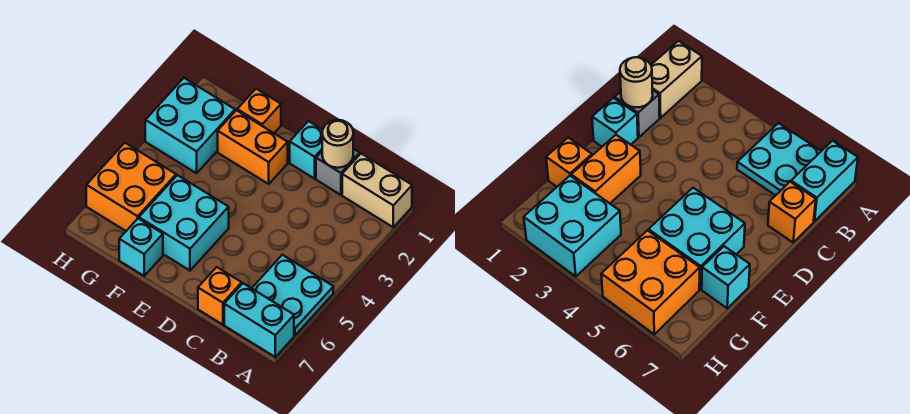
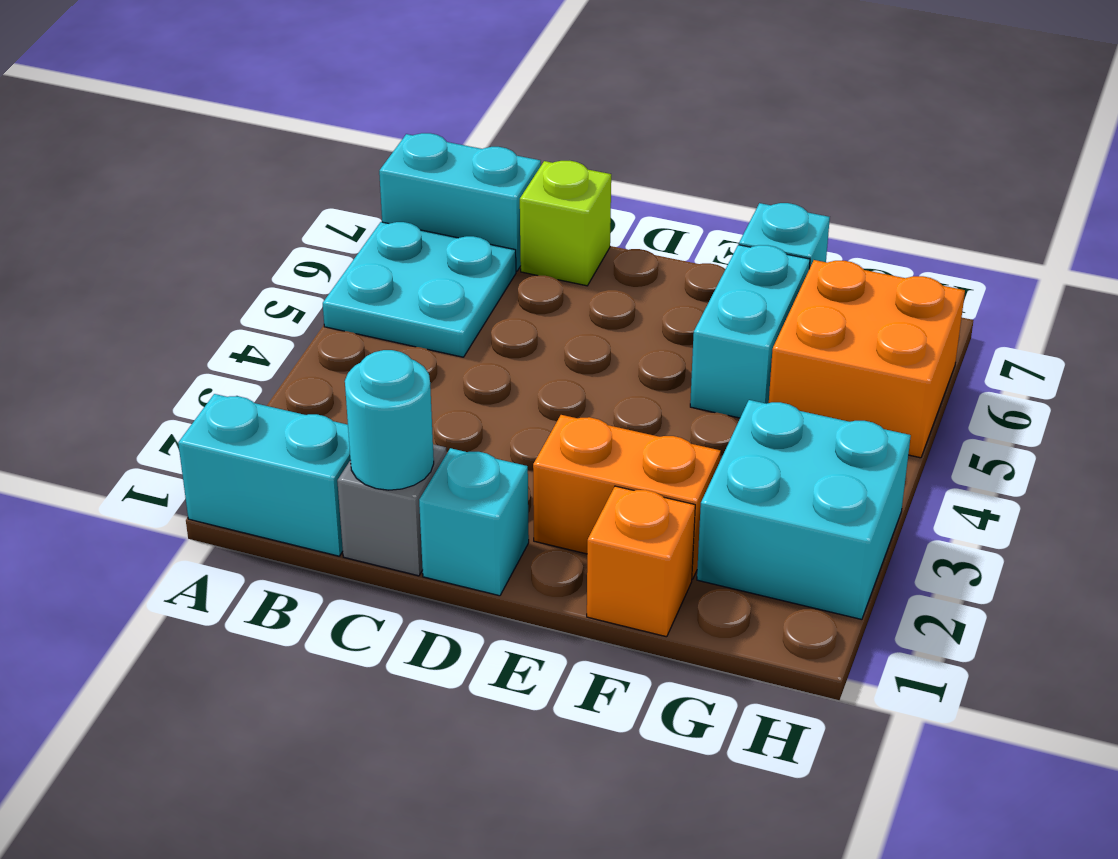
tan brick A1:B1 level 1 -> cyan brick A1:B1 level 1
tan round brick C1 level 2 -> cyan round brick C1 level 2
orange brick C7 level 1 -> lime brick C7 level 1
cyan brick E5:F6 level 1 -> cyan brick F5:F6 level 1

